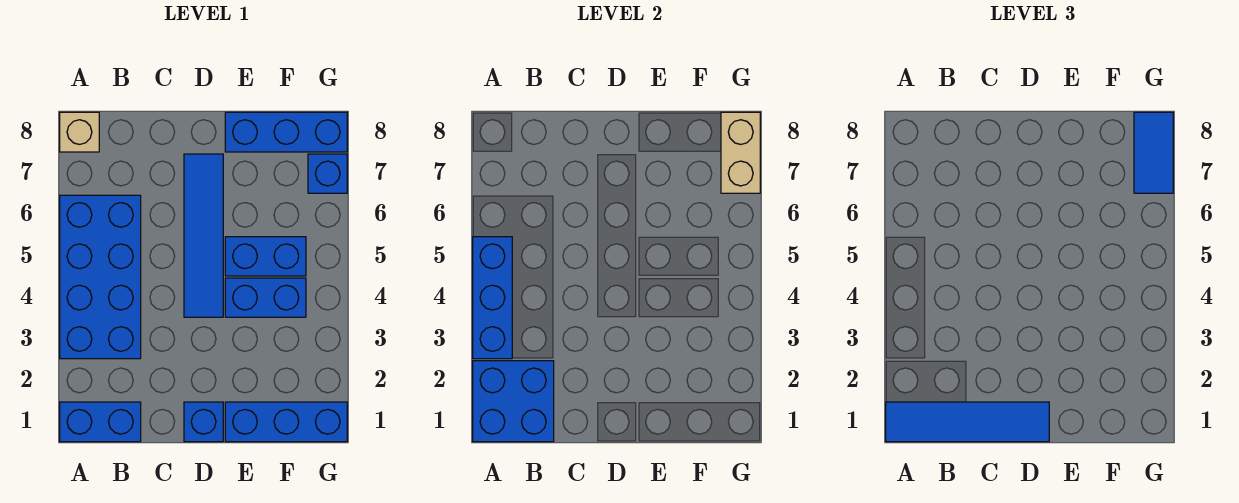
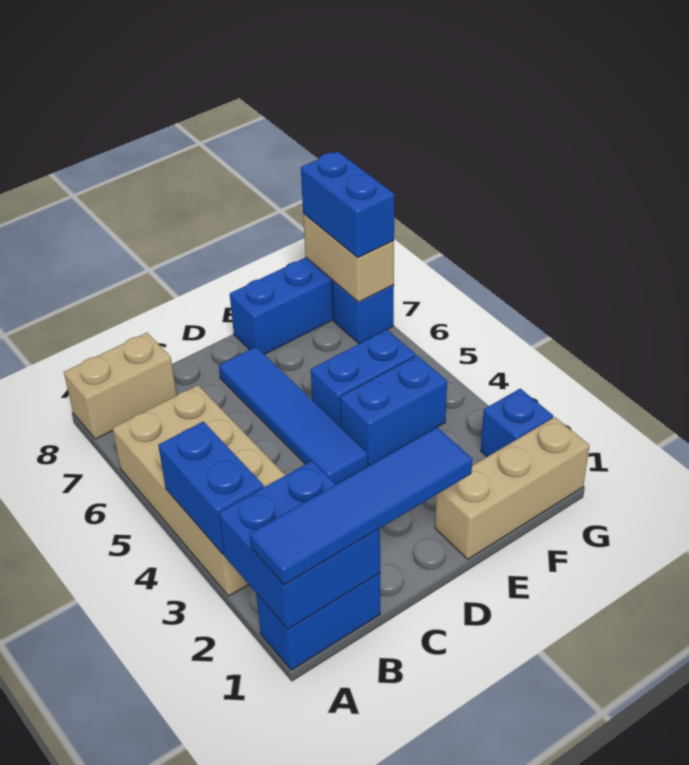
blue brick A3:B6 level 1 -> tan brick A3:B6 level 1
blue brick A3:A5 level 2 -> blue brick A3:A4 level 2
tan brick A8 level 1 -> tan brick A8:B8 level 1
blue brick D1 level 1 -> blue brick G2 level 1
blue brick E1:G1 level 1 -> tan brick E1:G1 level 1
blue tile G7:G8 level 3 -> blue brick G7:G8 level 3

